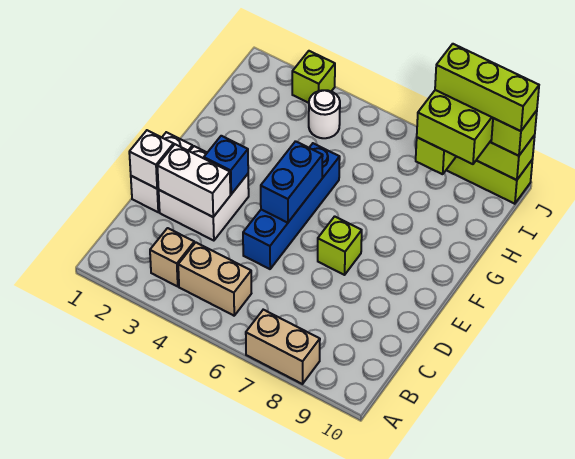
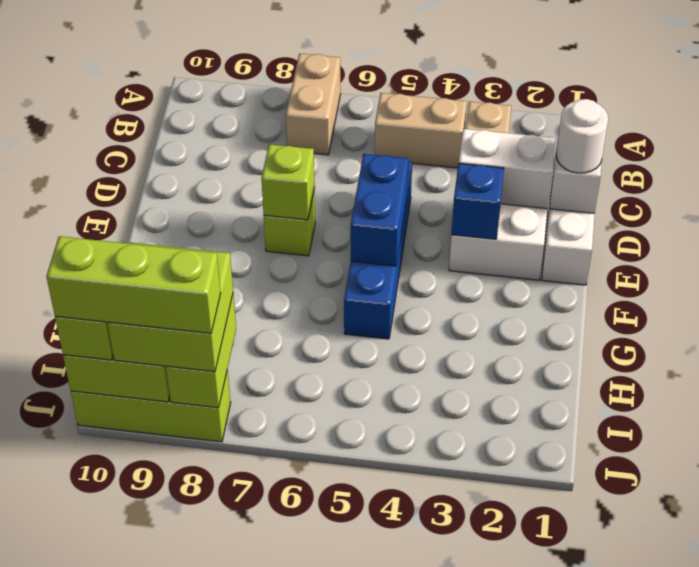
tan brick A7:A8 level 1 -> tan brick A7:B7 level 1
white round brick I4 level 1 -> white round brick D1 level 3
lime brick J3 level 1 -> lime brick E7 level 2

